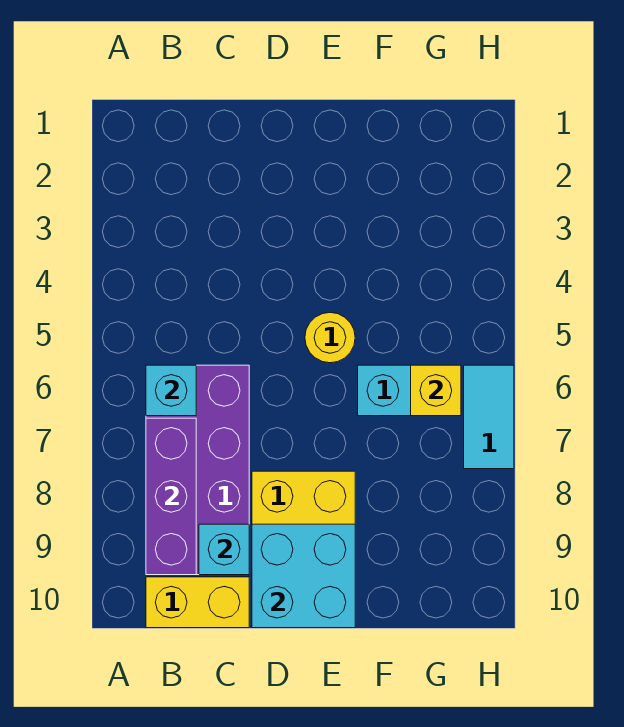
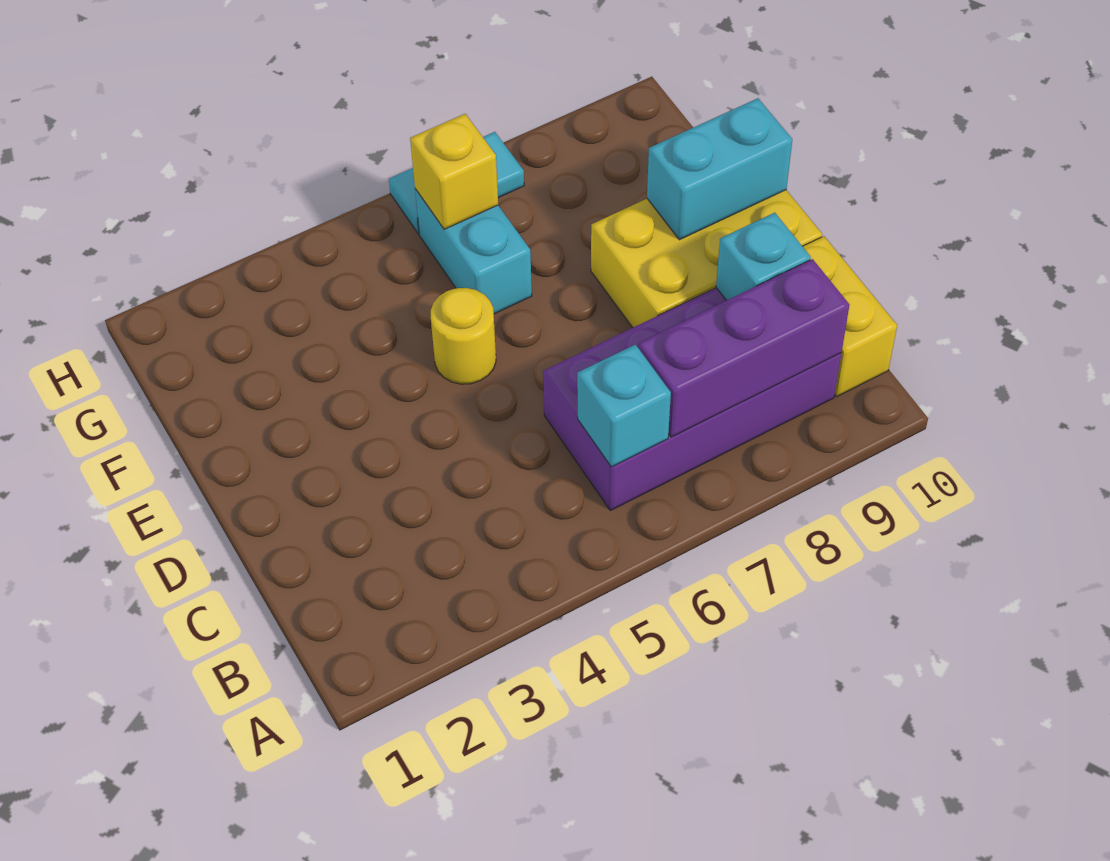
cyan brick D9:E10 level 2 -> cyan brick E9:E10 level 2

